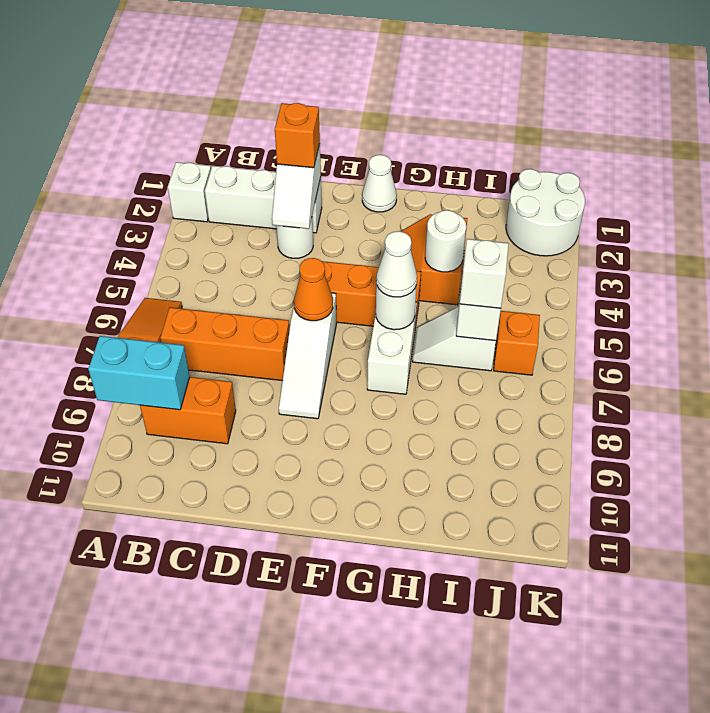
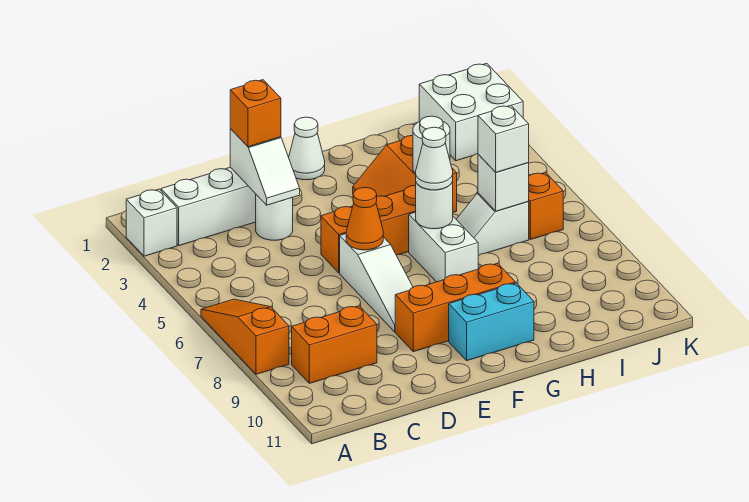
cyan brick A9:B9 level 2 -> cyan brick F10:G10 level 1
orange brick B7:D7 level 1 -> orange brick E9:G9 level 1
white round brick J1:K2 level 1 -> white brick J1:K2 level 1

